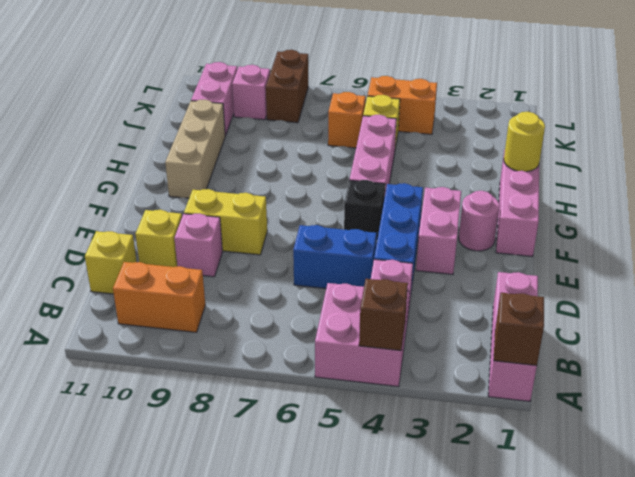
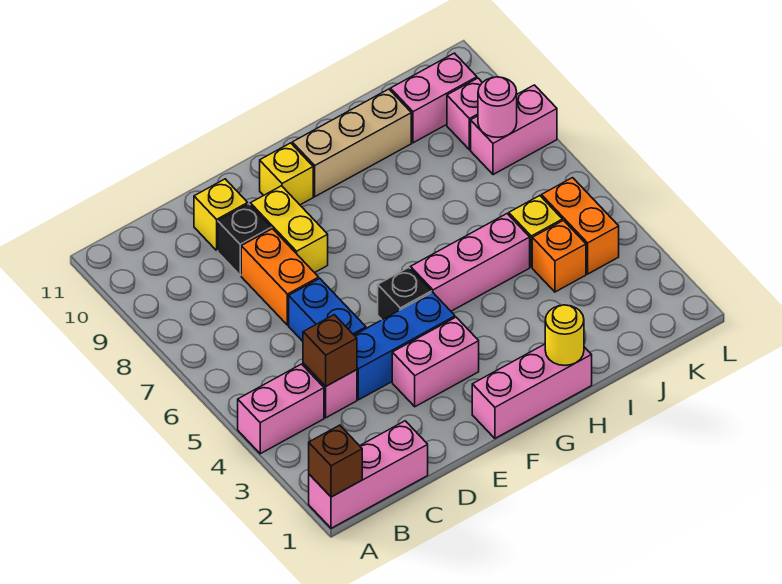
pink brick A4:B5 level 1 -> pink brick A4:B4 level 1
brown brick A4 level 2 -> brown brick C4 level 2
orange brick B9:B10 level 1 -> orange brick D7:D8 level 1
yellow brick C11 level 1 -> yellow brick F10 level 1
pink brick D9 level 1 -> black brick D9 level 1
pink round brick F2 level 1 -> pink round brick K8 level 2
orange brick J6 level 1 -> orange brick J4 level 1
brown brick K8:L8 level 1 -> pink brick K8:L8 level 1

